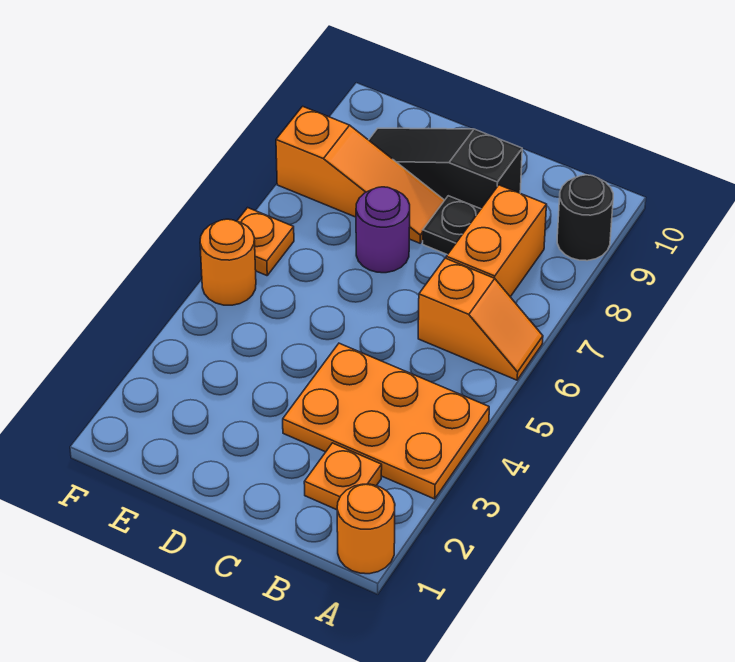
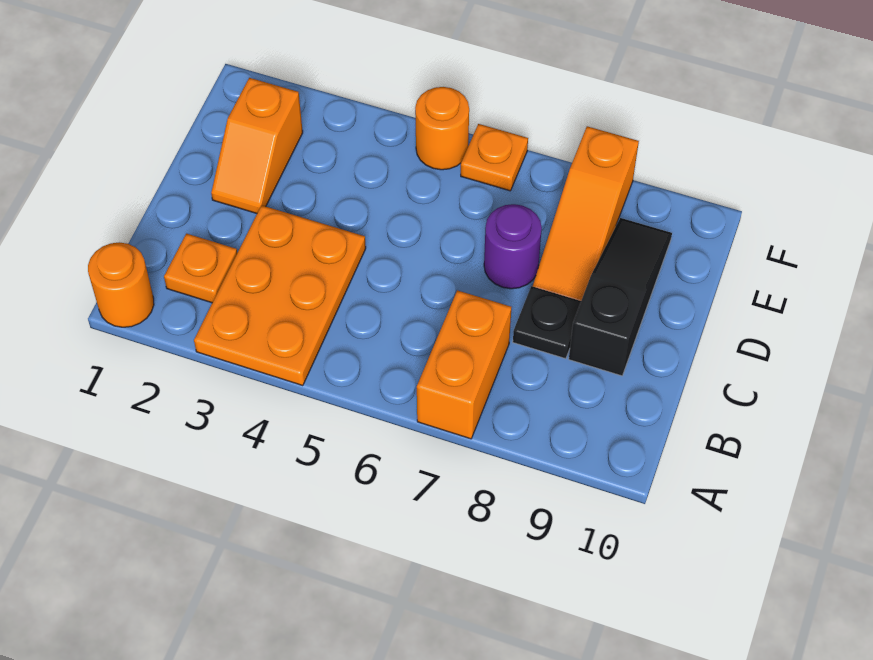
orange slope A6:B6 level 1 top B -> orange slope D2:E2 level 1 top E
black round brick A9 level 1 -> none
orange brick B7:B8 level 1 -> orange brick A7:B7 level 1

